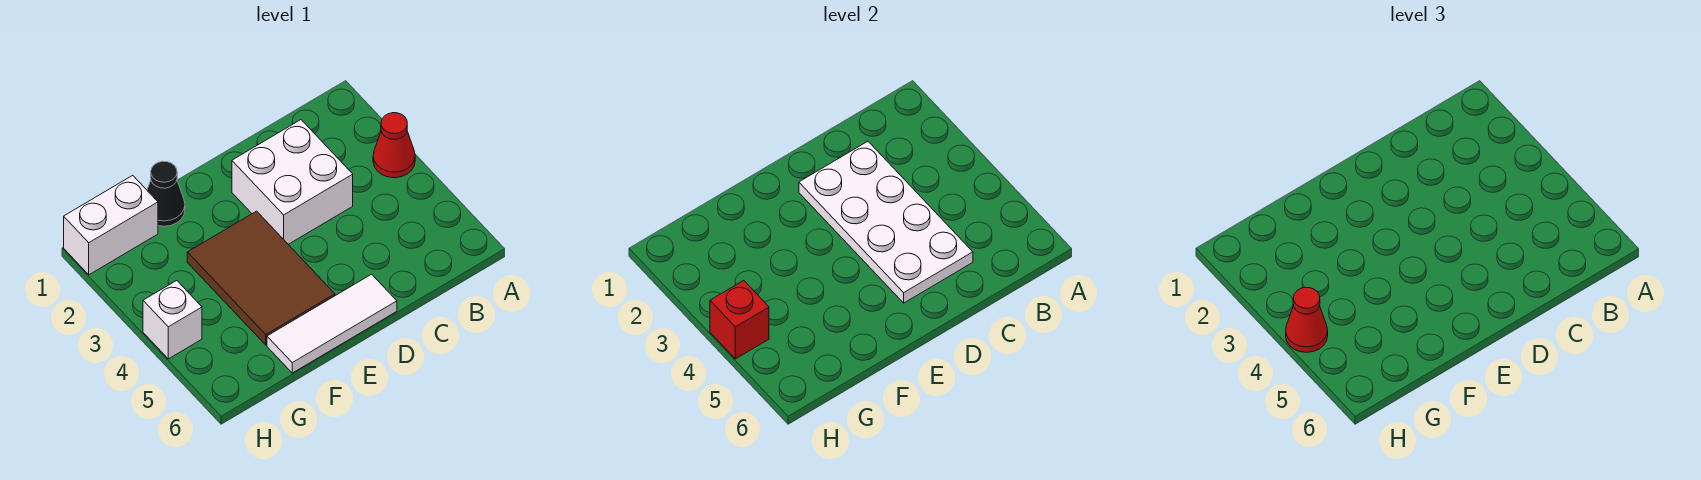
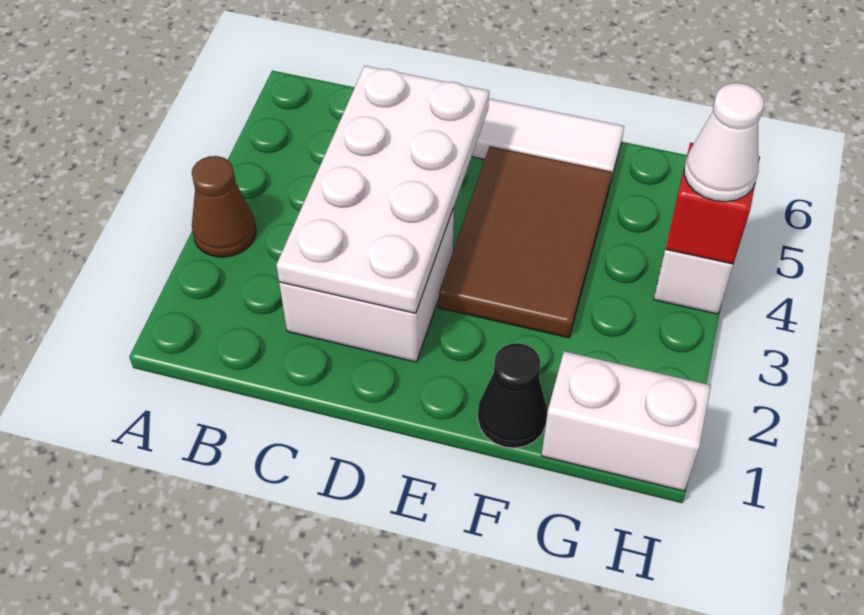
red cone A3 level 1 -> brown cone A3 level 1
red cone H4 level 3 -> white cone H4 level 3

